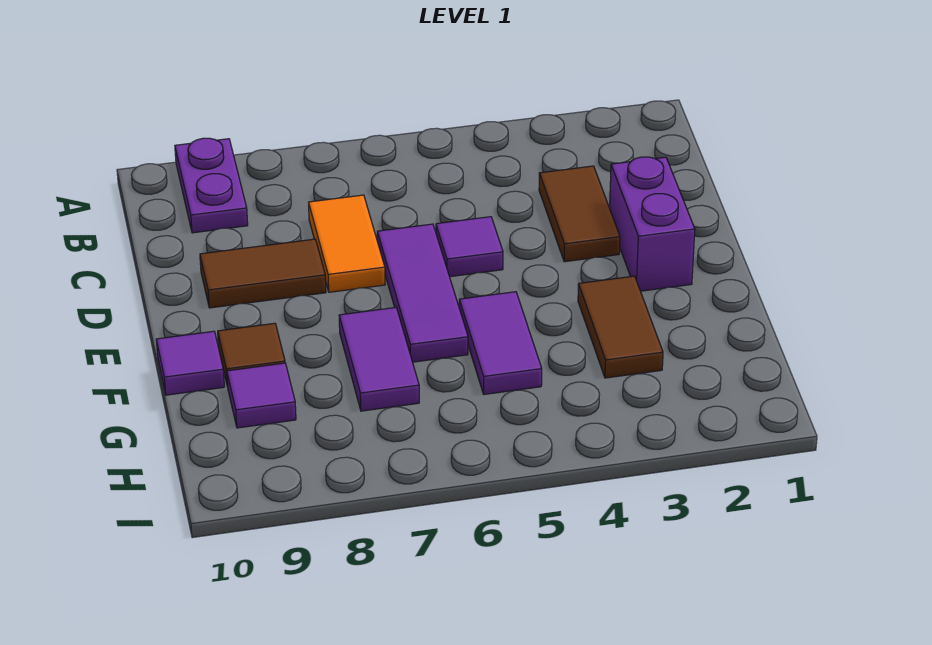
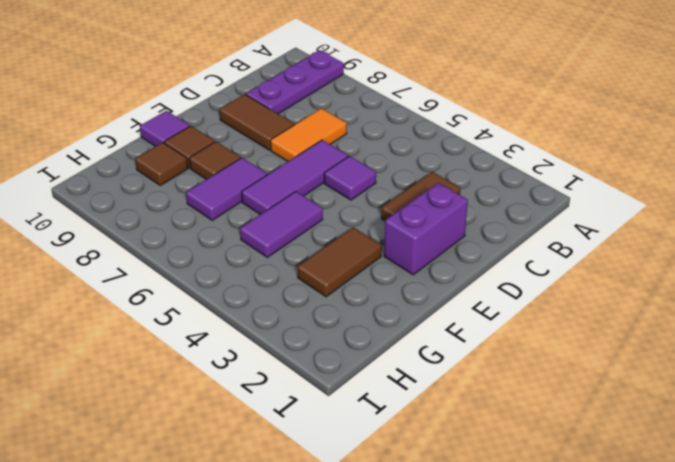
purple plate A9:B9 level 1 -> purple plate A9:C9 level 1
none -> brown tile F8 level 1
purple tile G9 level 1 -> brown tile G9 level 1

